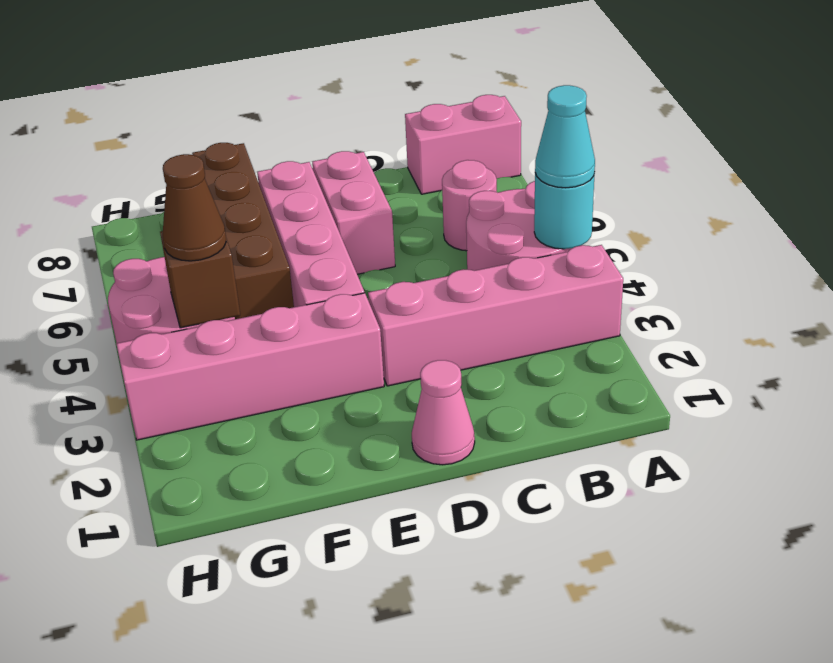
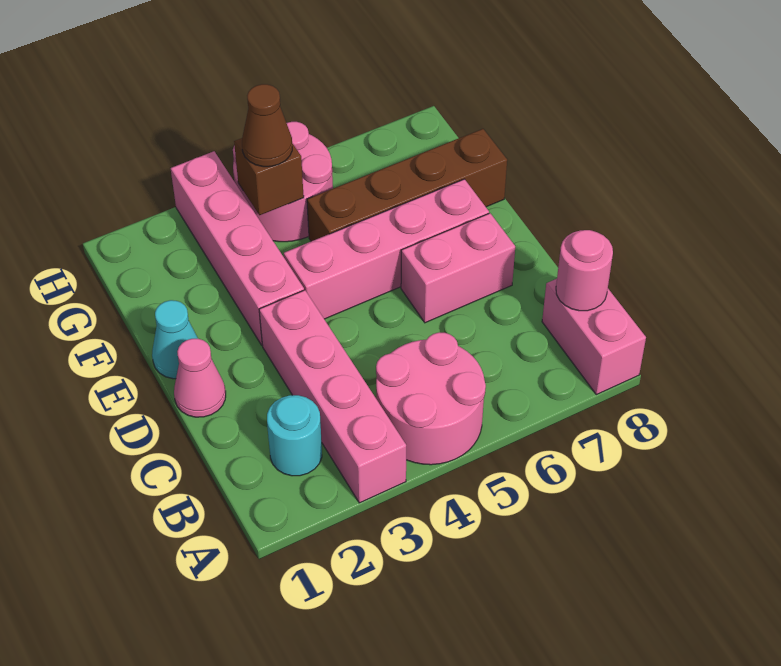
cyan round brick A4 level 2 -> cyan round brick B2 level 1
cyan cone A4 level 3 -> cyan cone E1 level 1
pink round brick B6 level 1 -> pink round brick B8 level 2

